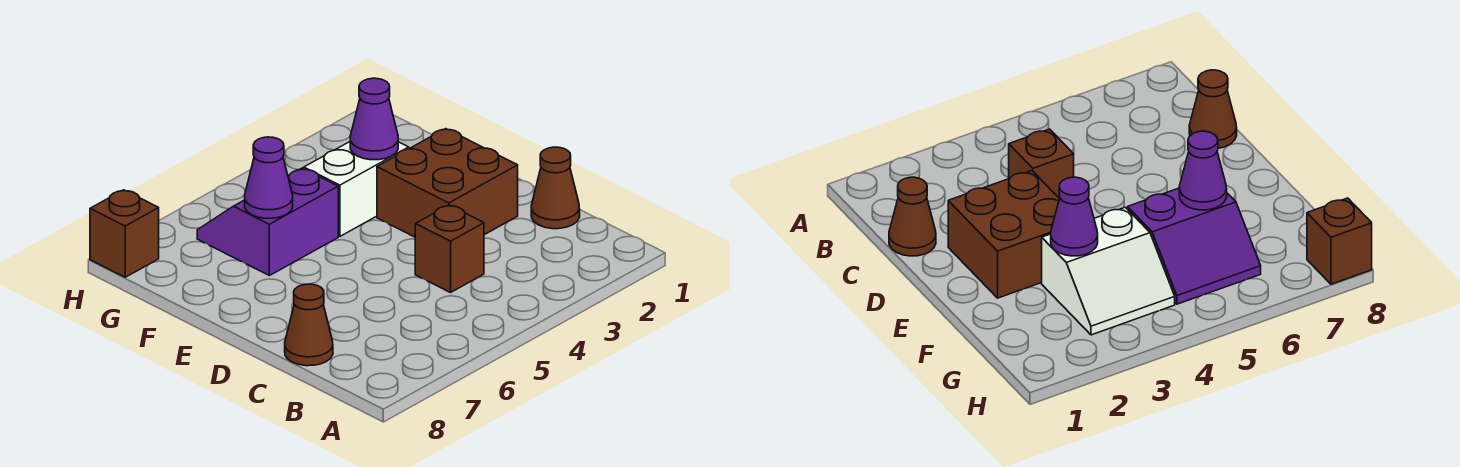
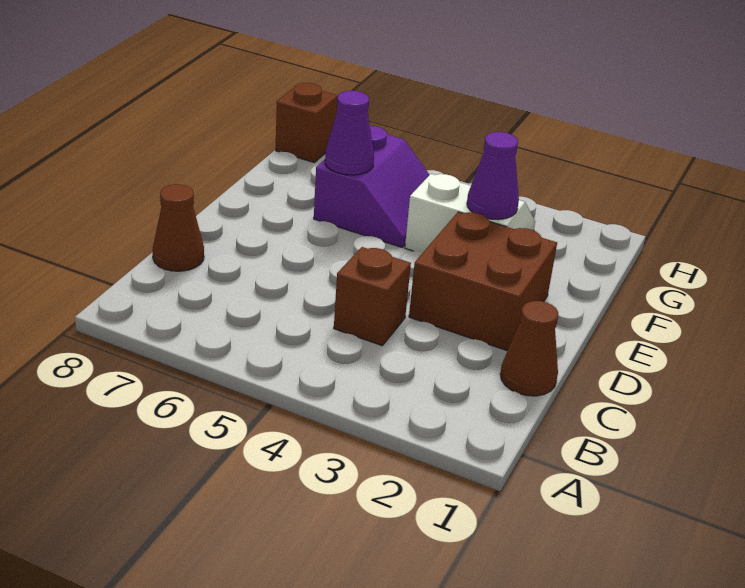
purple slope F5:G6 level 1 top F -> purple slope F5:G6 level 1 top 6

